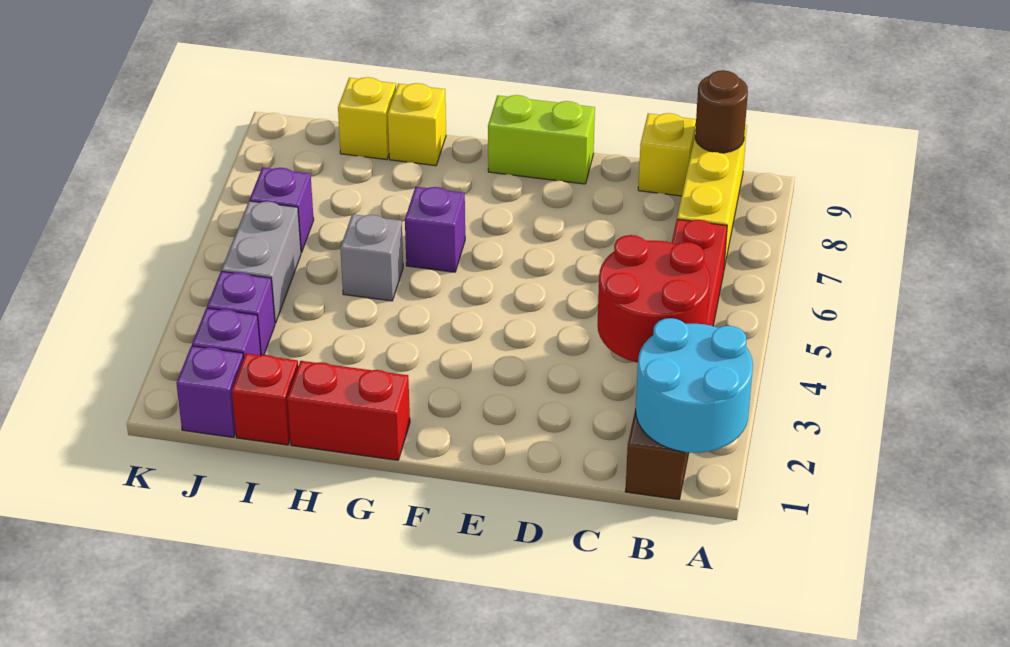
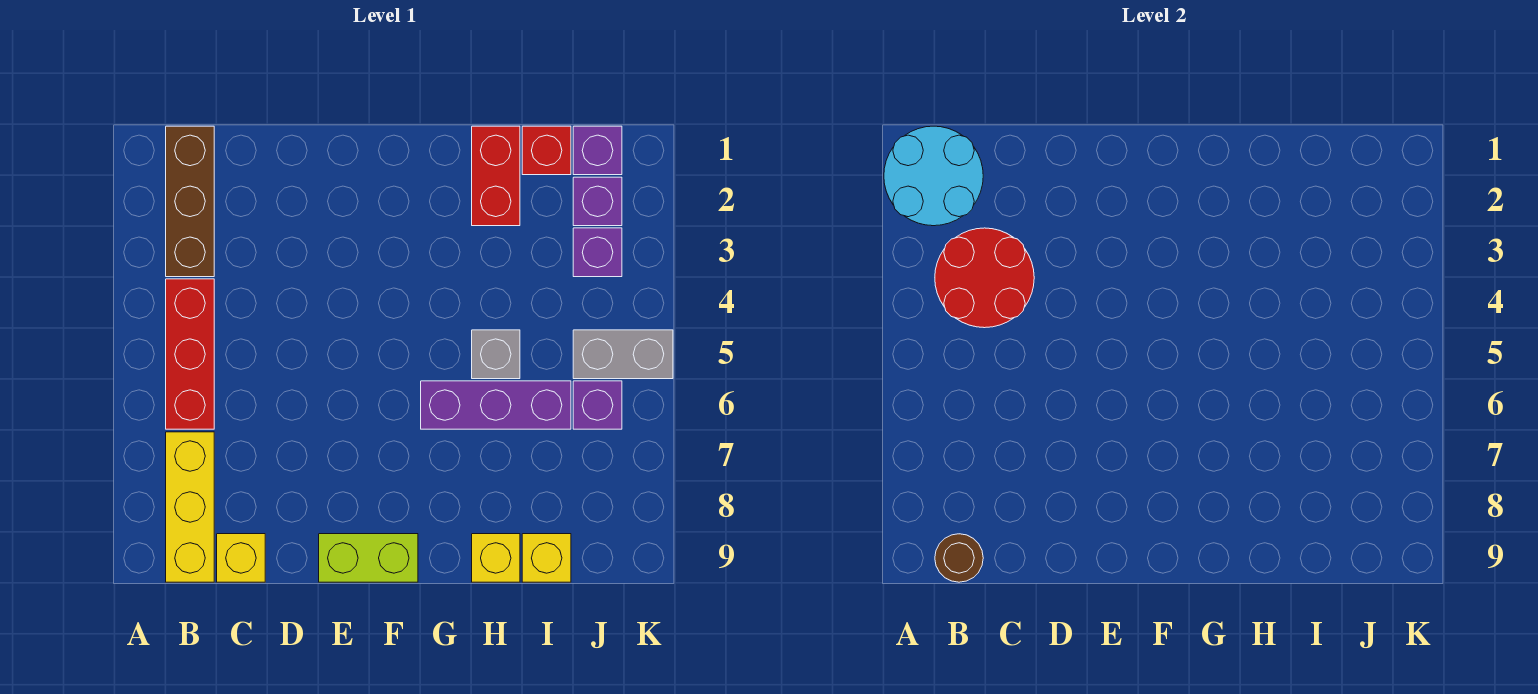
red brick G1:H1 level 1 -> red brick H1:H2 level 1
purple brick G6 level 1 -> purple brick G6:I6 level 1
grey brick J4:J5 level 1 -> grey brick J5:K5 level 1

